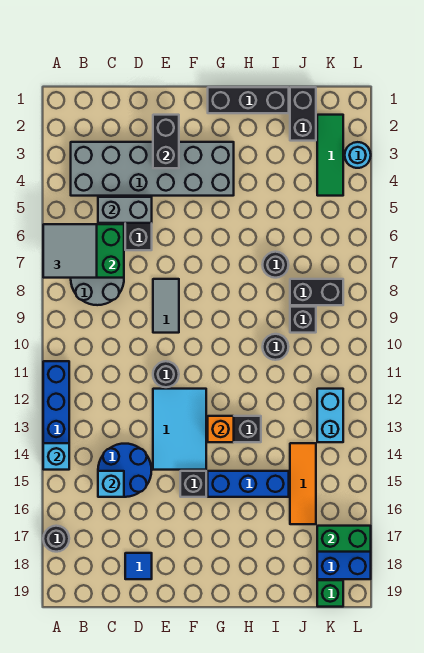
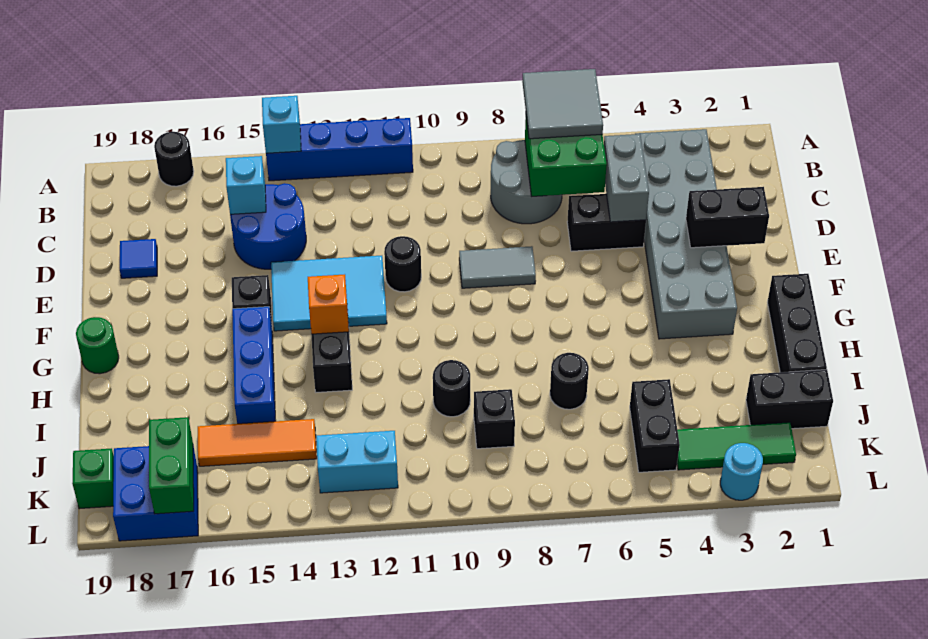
none -> green round brick G19 level 1
black brick J8:K8 level 1 -> black brick J5:K5 level 1

